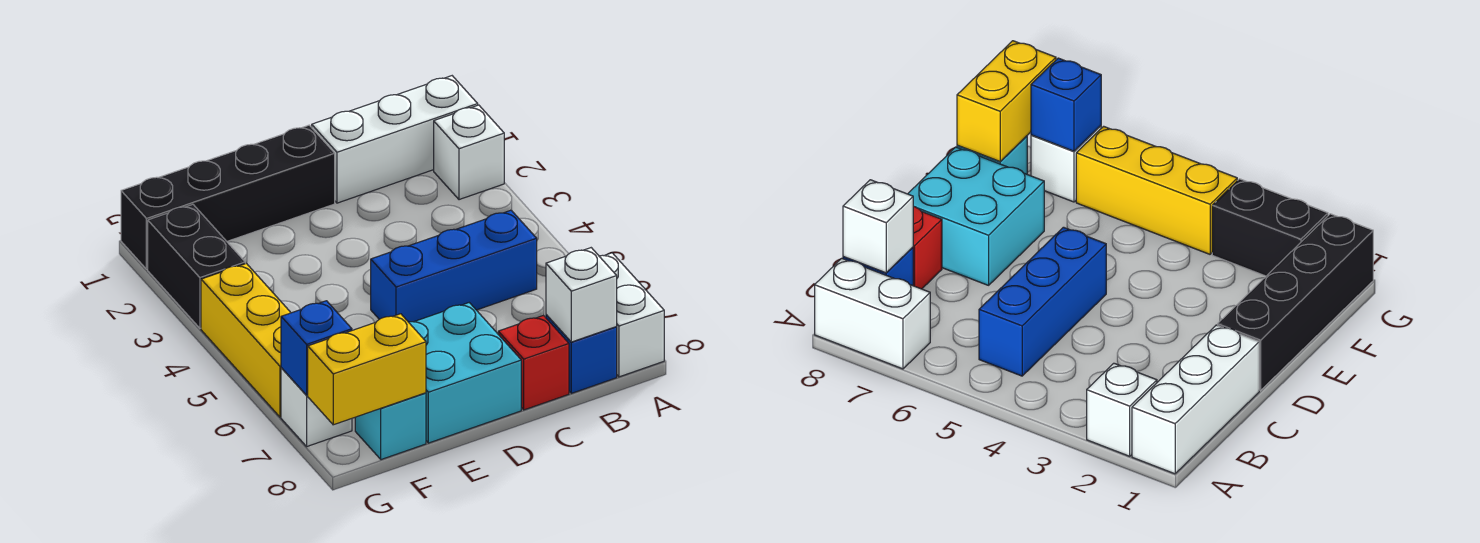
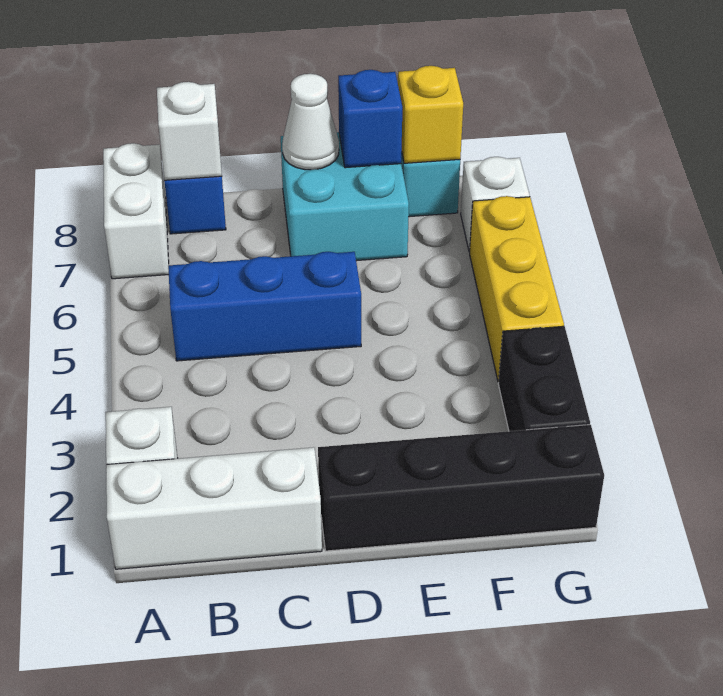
red brick C8 level 1 -> none
none -> white cone D8 level 2
yellow brick F8:G8 level 2 -> yellow brick F8 level 2
blue brick G7 level 2 -> blue brick E8 level 2

